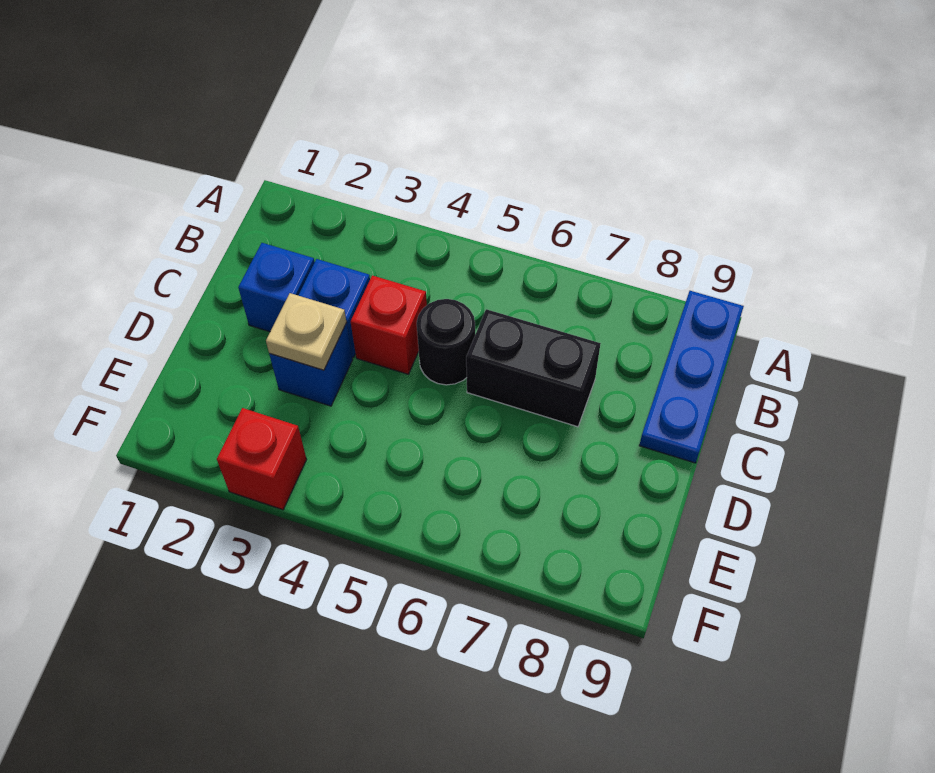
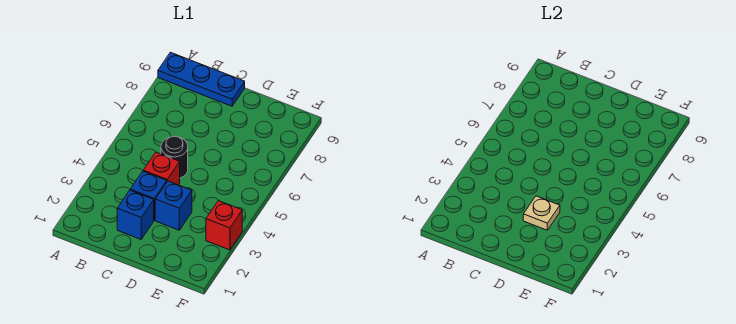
black brick C6:C7 level 1 -> none

